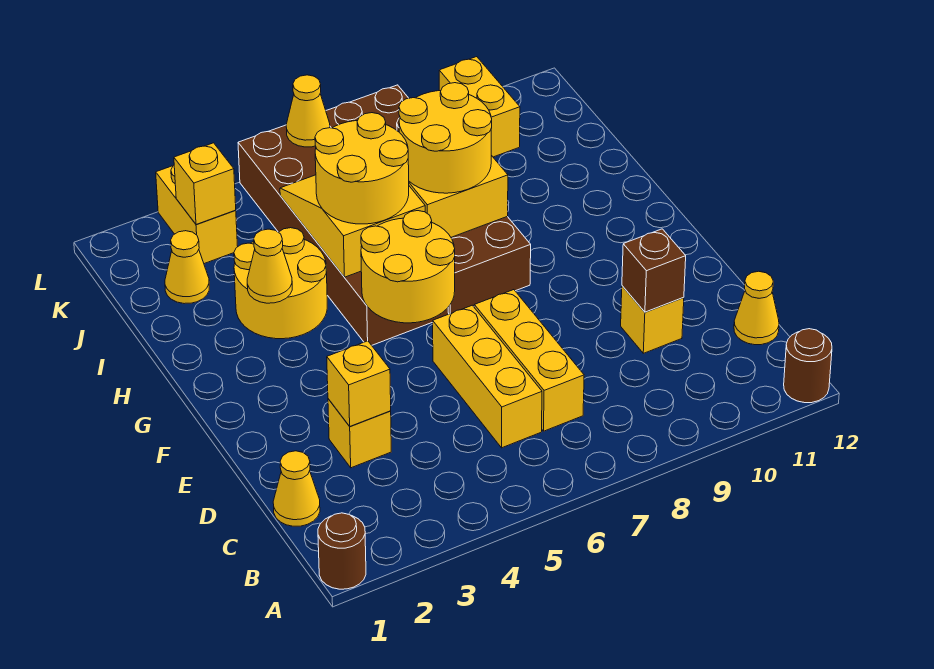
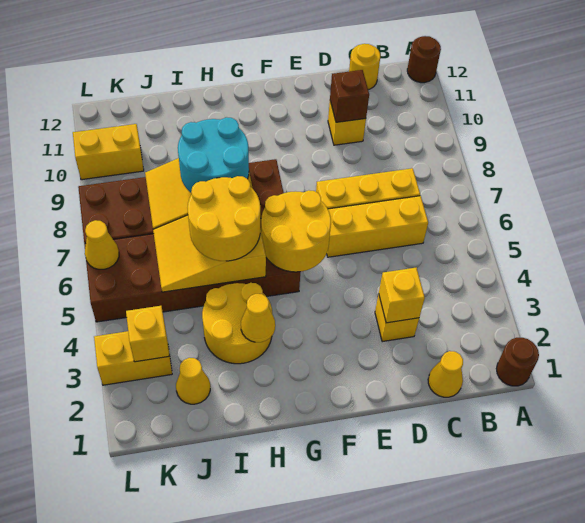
yellow cone C12 level 1 -> yellow round brick C12 level 1
yellow round brick H7:I8 level 3 -> cyan round brick H7:I8 level 3

